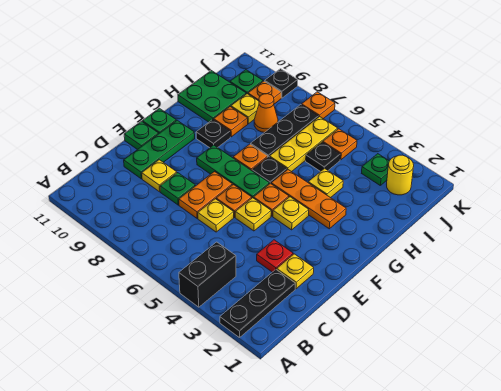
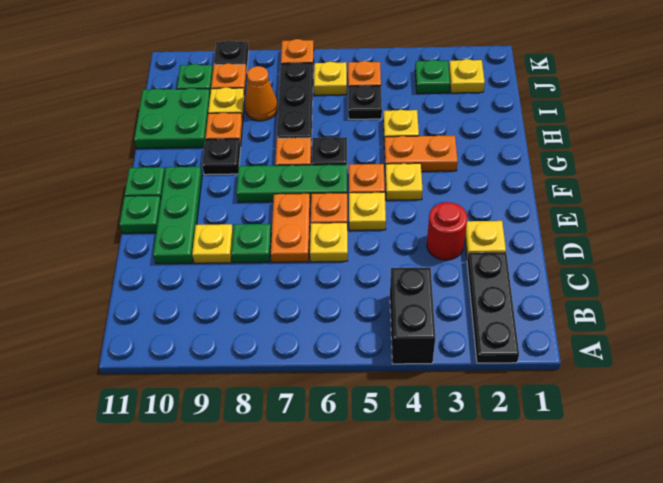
red plate D3 level 1 -> red round brick D3 level 1
orange plate G3:G5 level 1 -> orange plate G3:G4 level 1
yellow plate H6:J6 level 1 -> yellow plate J6 level 1
yellow round brick J2 level 1 -> yellow plate J2 level 1

